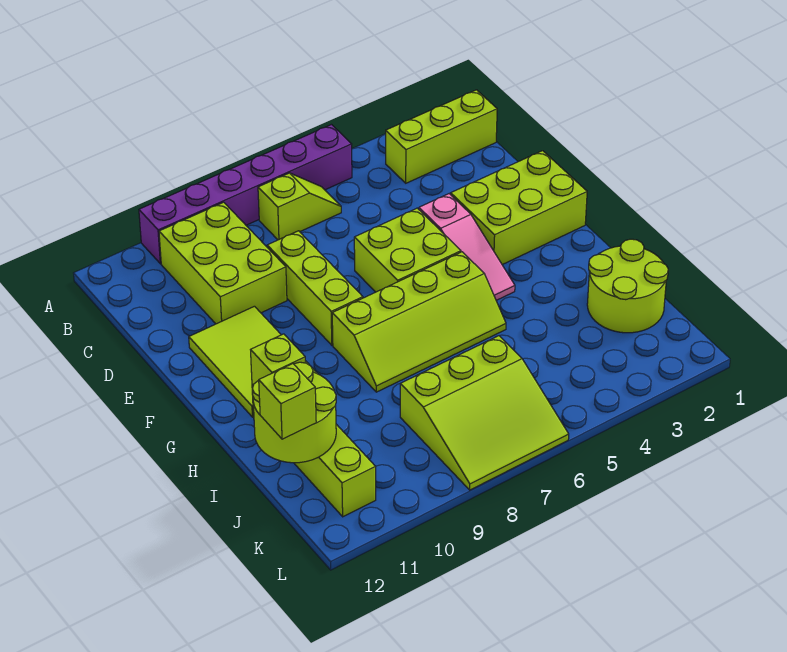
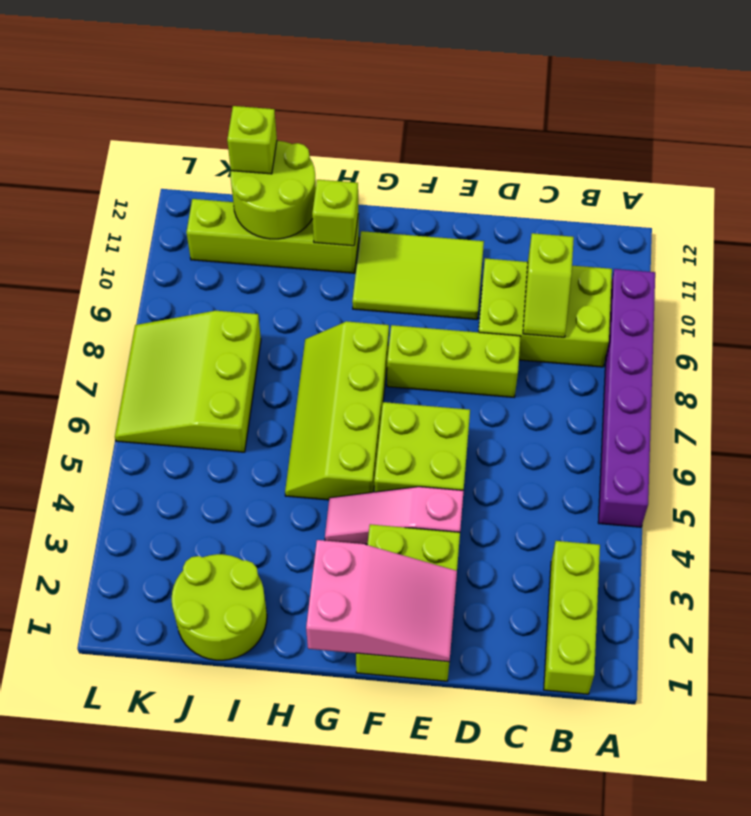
lime slope B6:B7 level 1 top 7 -> lime slope C9:C10 level 2 top 10
none -> pink slope E1:G2 level 2 top G

